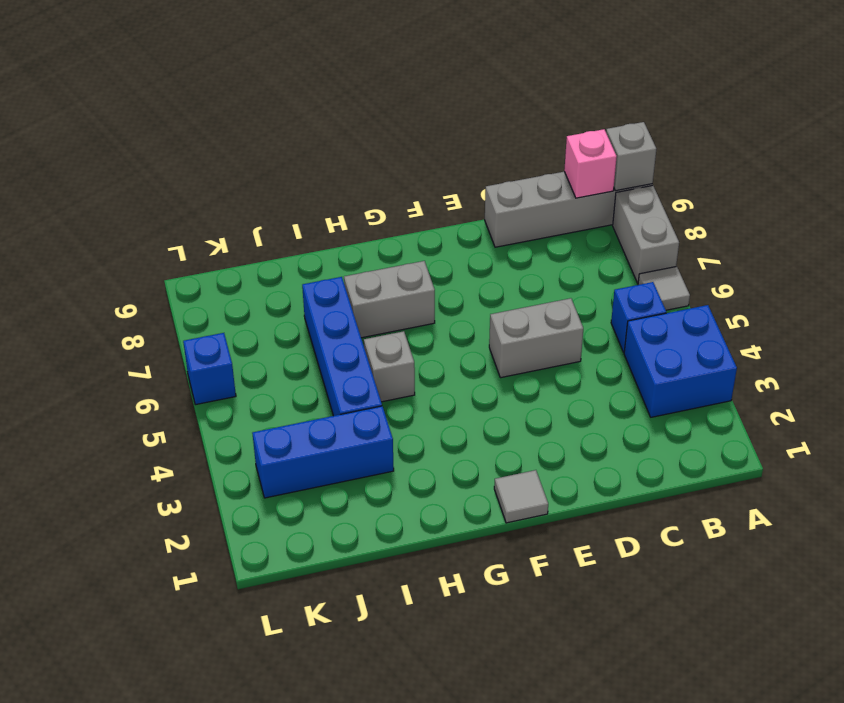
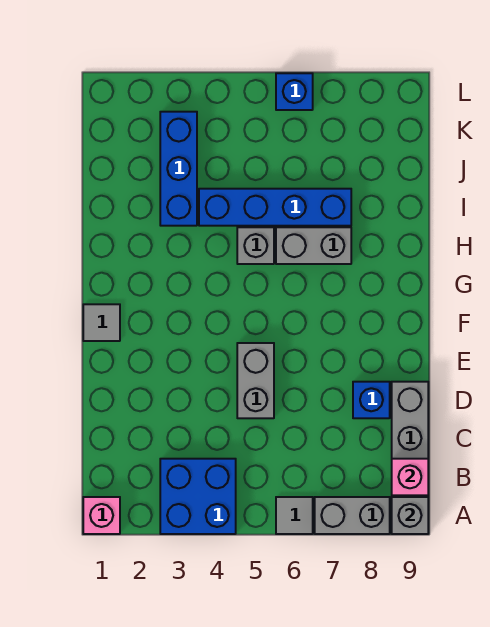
none -> pink brick A1 level 1
blue brick B5 level 1 -> blue brick D8 level 1
grey brick G7:H7 level 1 -> grey brick H6:H7 level 1

